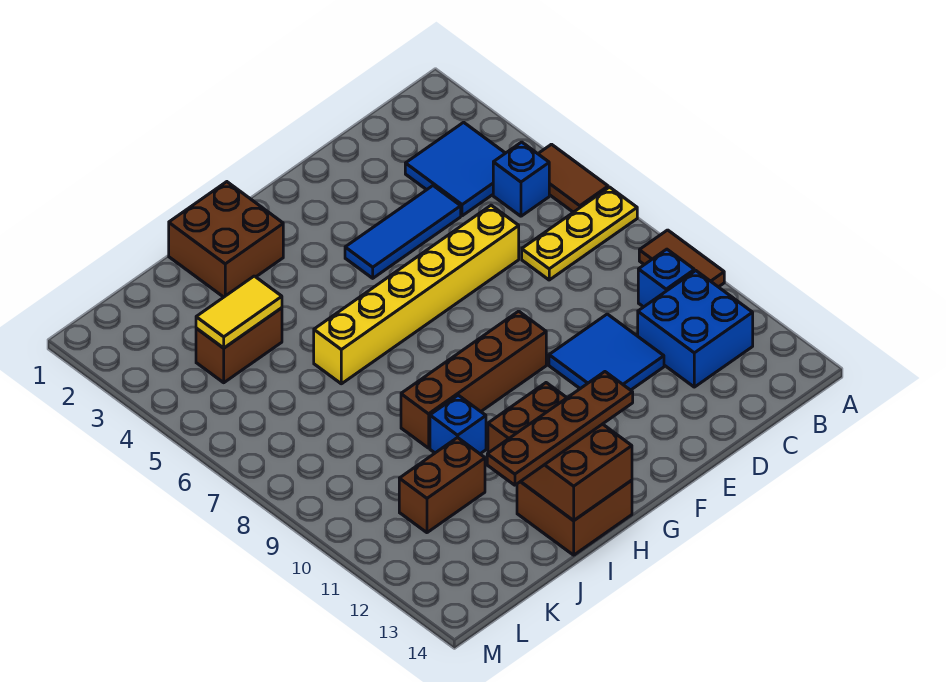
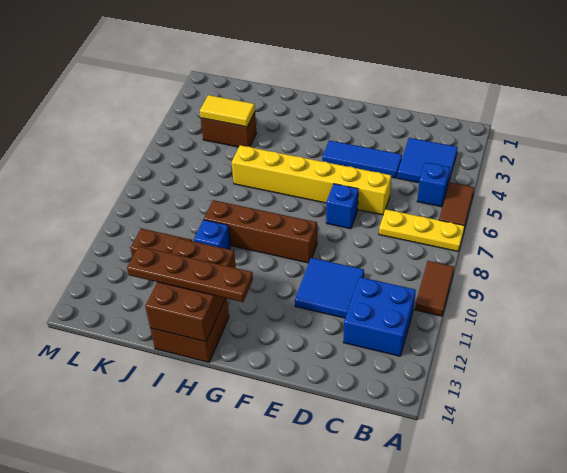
blue brick B10 level 1 -> blue brick E7 level 1
brown brick H1:I2 level 1 -> none

